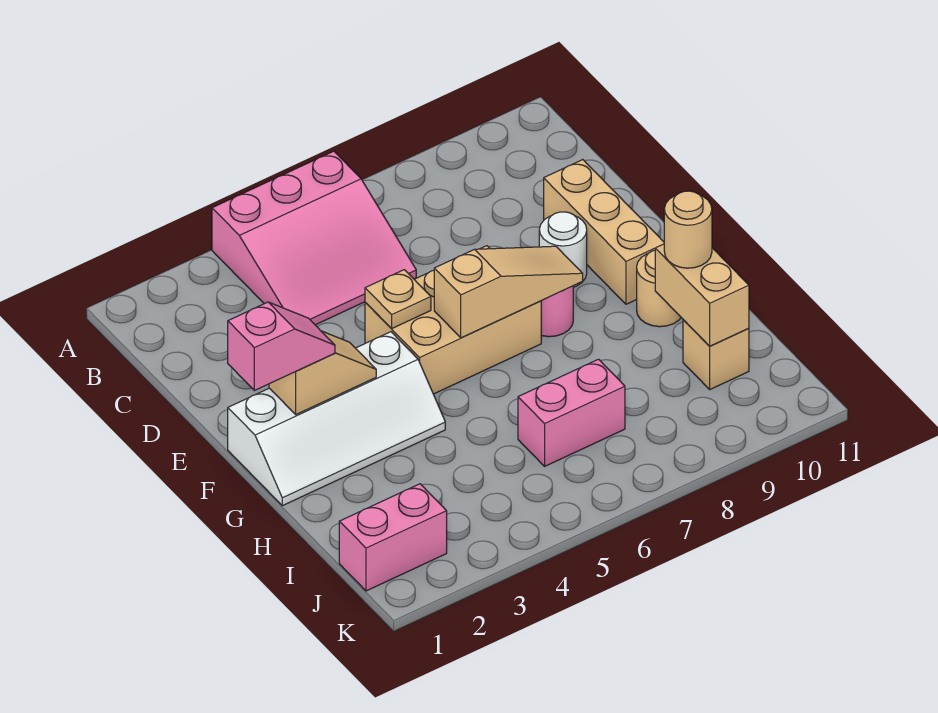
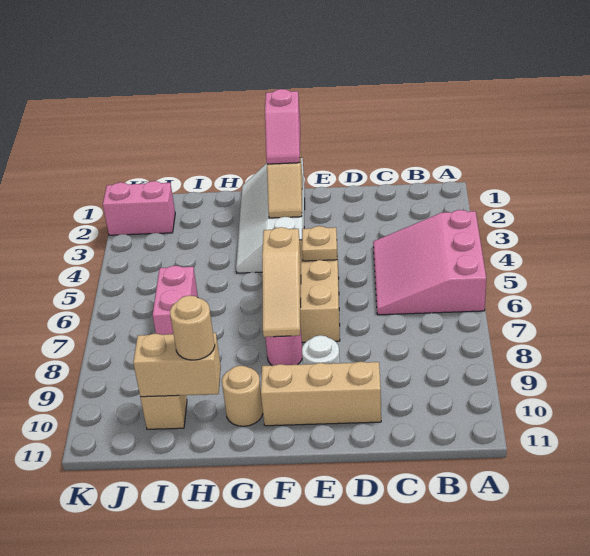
pink brick J1:J2 level 1 -> pink brick J2:K2 level 1

